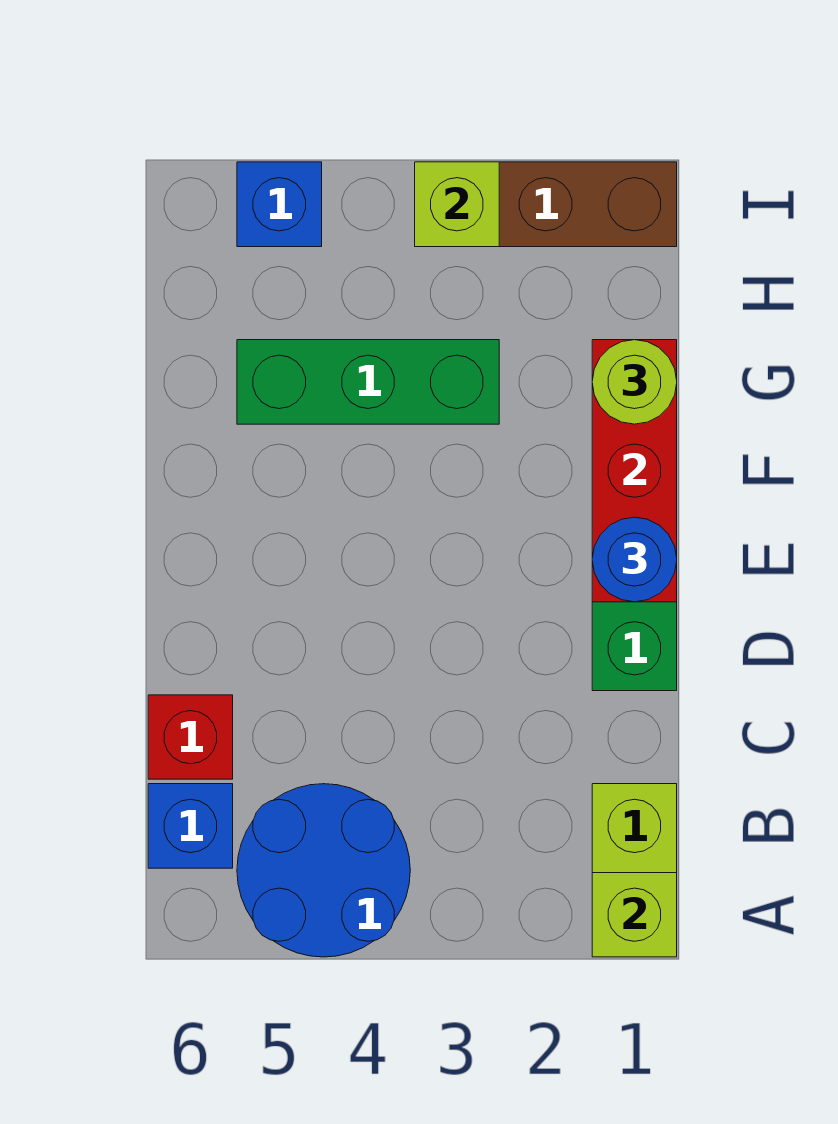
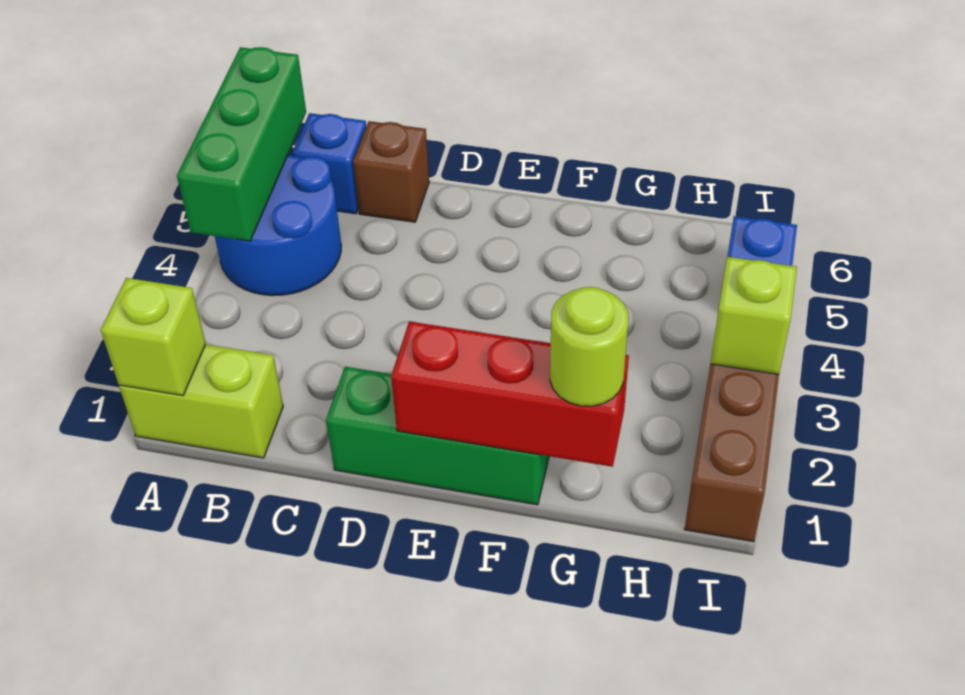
red brick C6 level 1 -> brown brick C6 level 1
blue round brick E1 level 3 -> none
green brick G3:G5 level 1 -> green brick A4:A6 level 2

